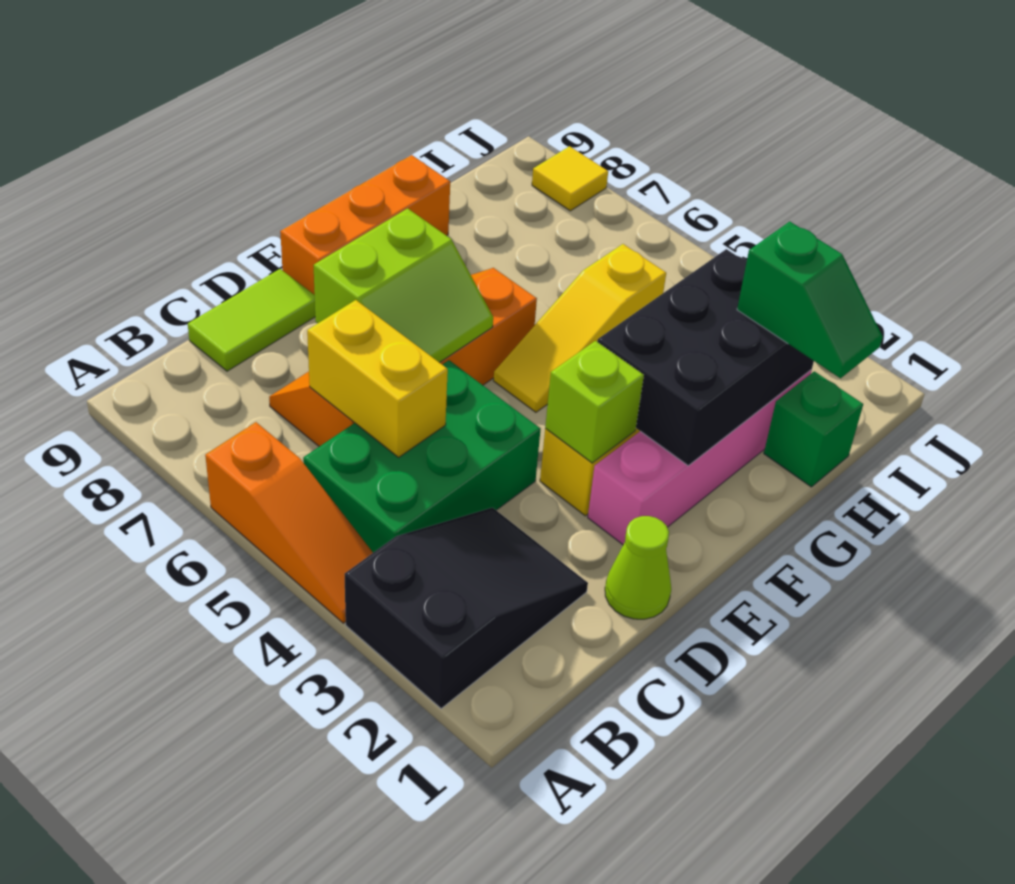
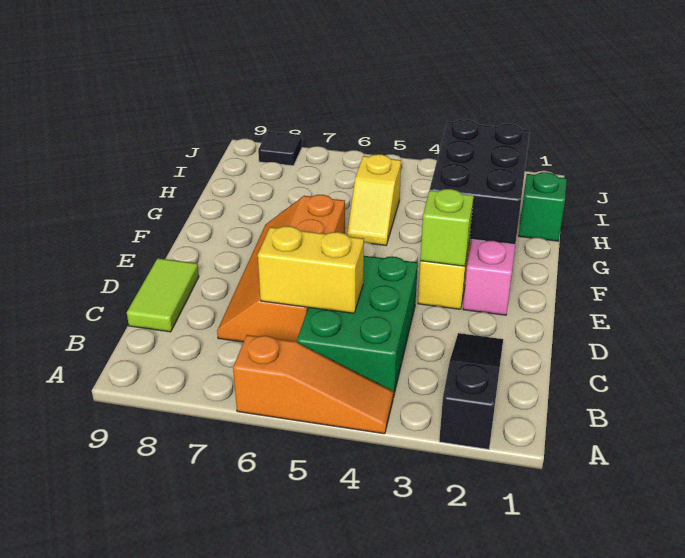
black slope A2:C3 level 1 top A -> black slope A2:C2 level 1 top A
lime cone D1 level 1 -> none
lime slope D6:E7 level 2 top 7 -> none
orange brick E9:G9 level 1 -> none
yellow slope F5:H5 level 1 top H -> yellow slope G5:H5 level 1 top H
green slope H1:H2 level 3 top 2 -> none
yellow tile J8 level 1 -> black tile J8 level 1

